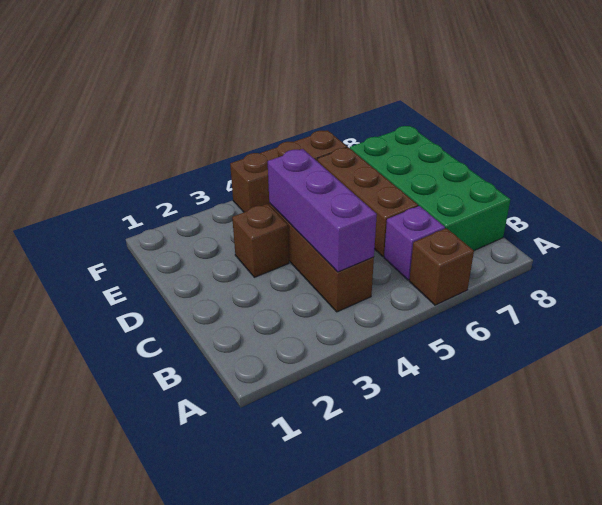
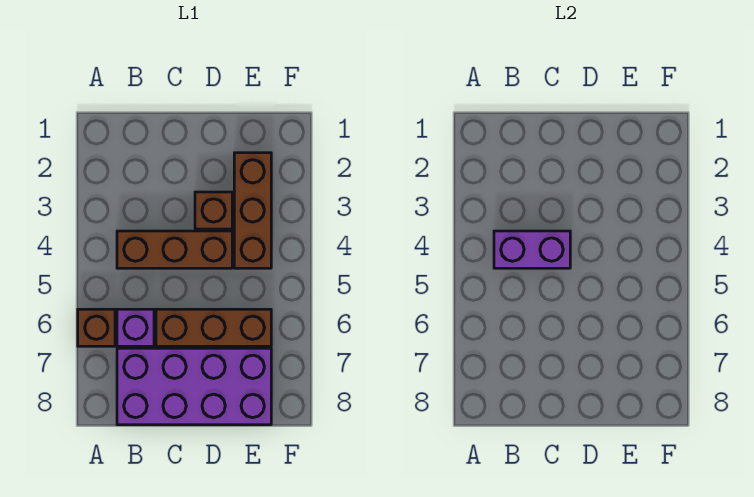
purple brick B4:D4 level 2 -> purple brick B4:C4 level 2
green brick B7:E8 level 1 -> purple brick B7:E8 level 1
brown brick F4:F6 level 1 -> brown brick E2:E4 level 1

